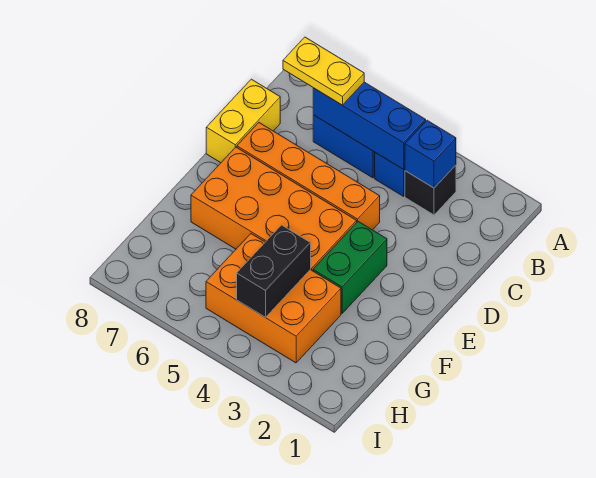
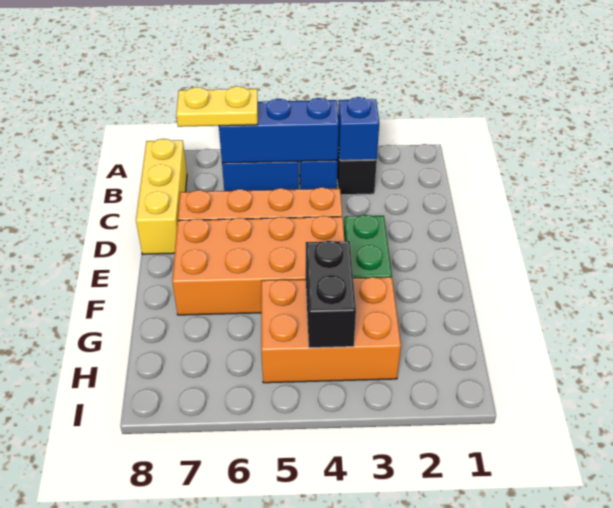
yellow brick C8:D8 level 1 -> yellow brick B8:D8 level 1

